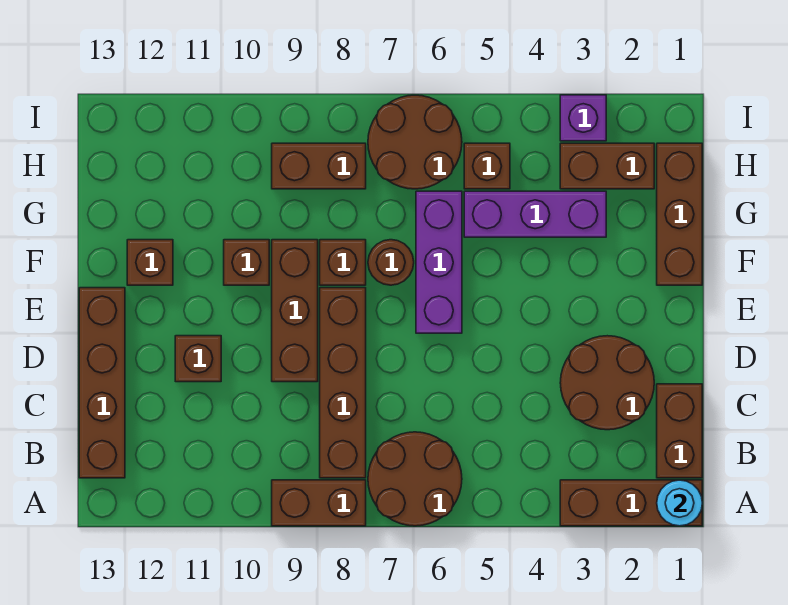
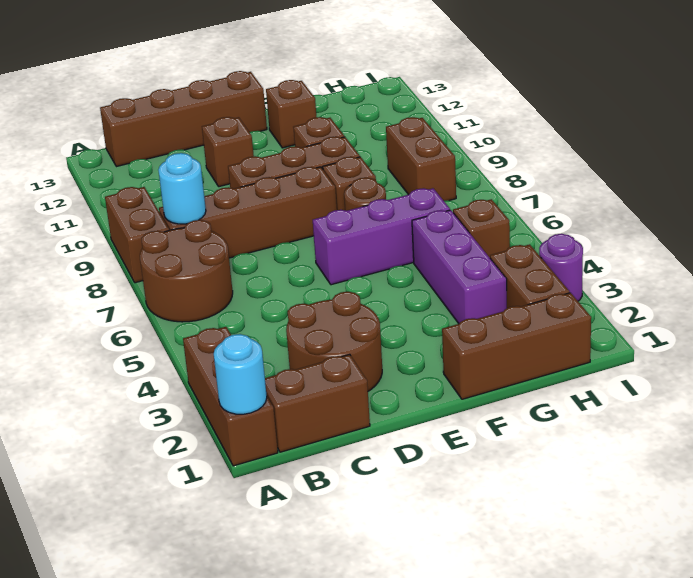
none -> cyan round brick B8 level 2
brown round brick H6:I7 level 1 -> none
purple brick I3 level 1 -> purple round brick I3 level 1

